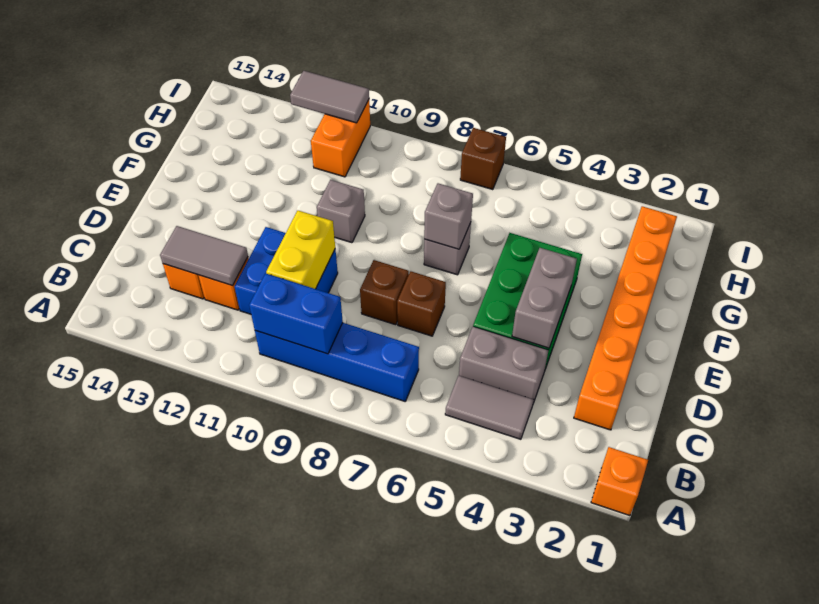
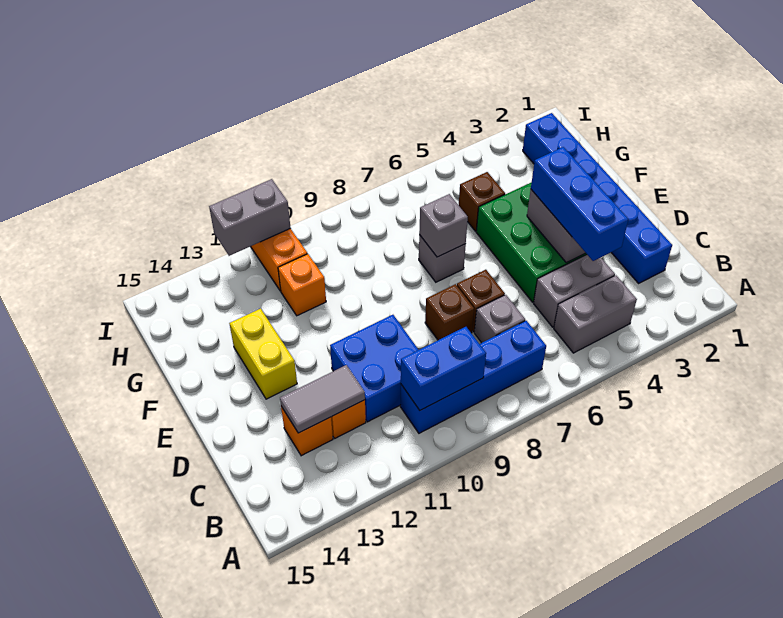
orange brick A1 level 1 -> orange brick G11 level 1
grey tile B4:B5 level 1 -> grey brick B4:B5 level 1
orange brick C2:H2 level 1 -> blue brick C2:H2 level 1
none -> blue brick C4:E4 level 3
yellow brick C10:D10 level 2 -> yellow brick E13:F13 level 1
grey brick F10 level 1 -> grey brick C7 level 1
brown brick I7 level 1 -> brown brick G5 level 1
grey tile I11:I12 level 2 -> grey brick I11:I12 level 2

